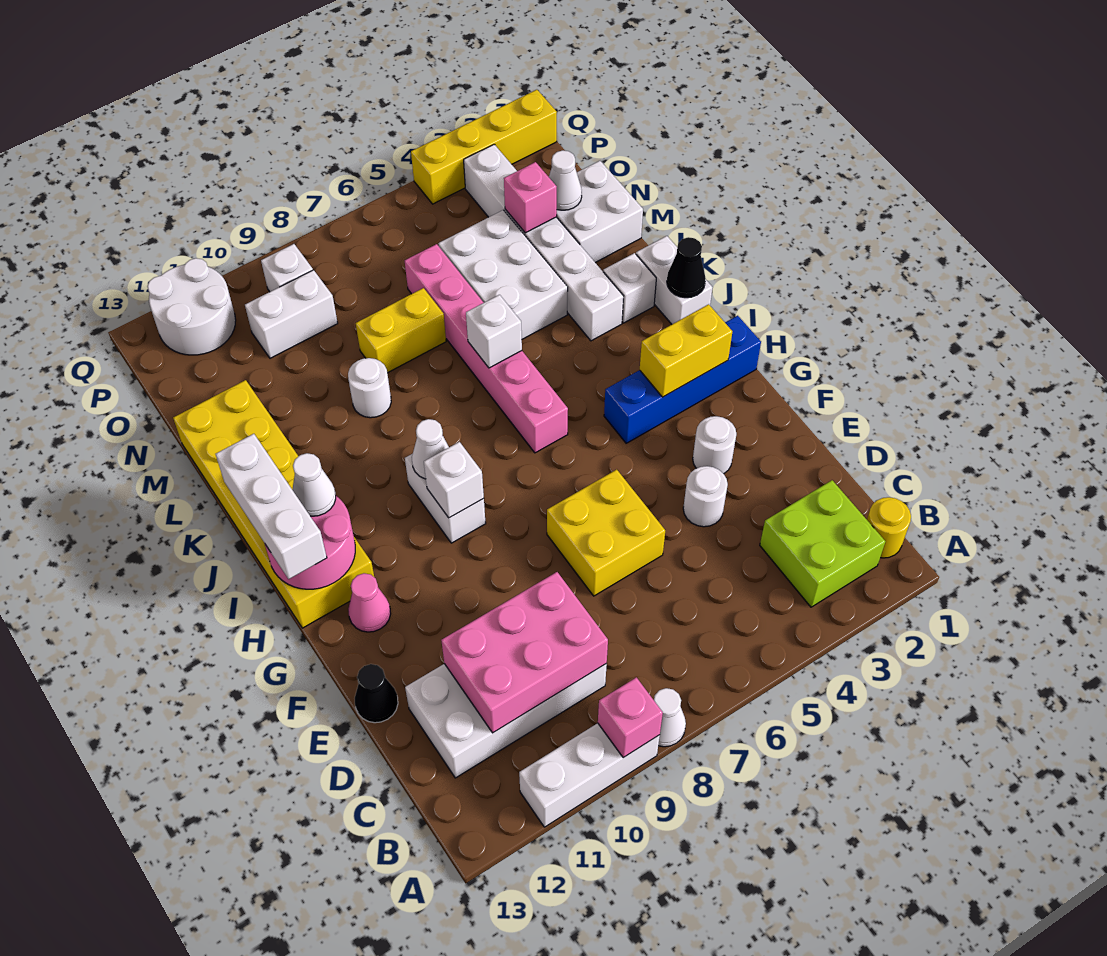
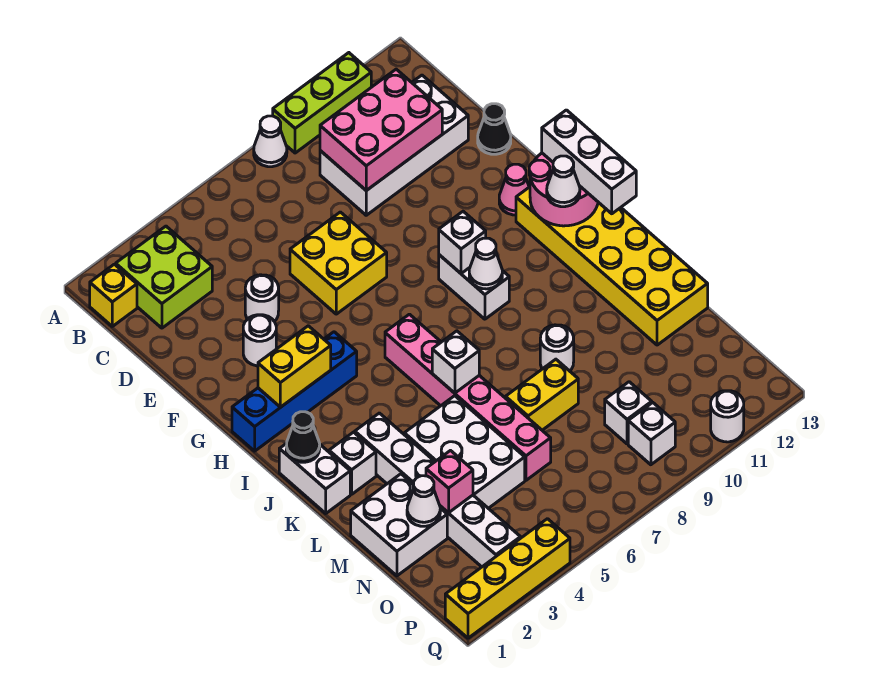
white brick A9:A11 level 1 -> lime brick A9:A11 level 1
pink brick A9 level 2 -> none
yellow round brick B1 level 1 -> yellow brick B1 level 1
white brick O9:O10 level 1 -> white brick O9 level 1
white round brick P11:Q12 level 1 -> white round brick Q11 level 1

